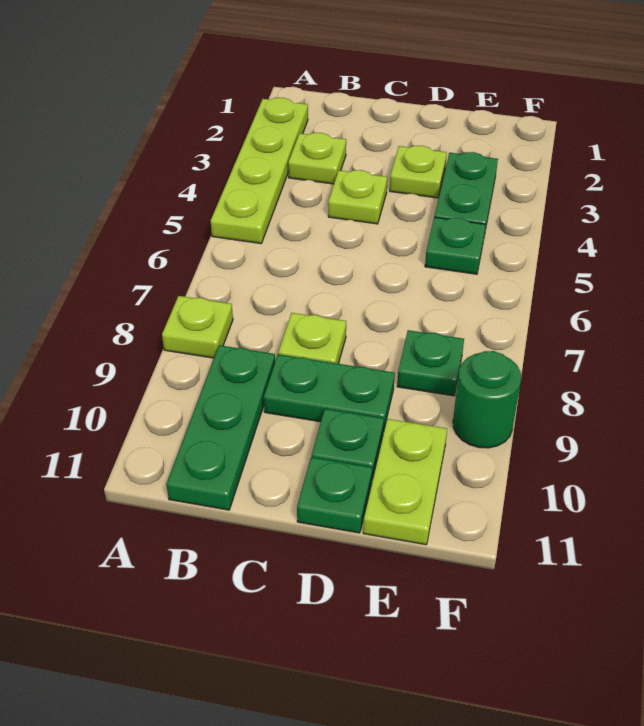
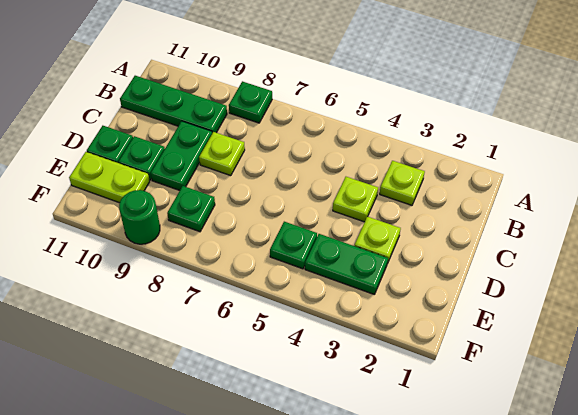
lime plate A2:A5 level 1 -> none
lime plate A8 level 1 -> green plate A8 level 1

